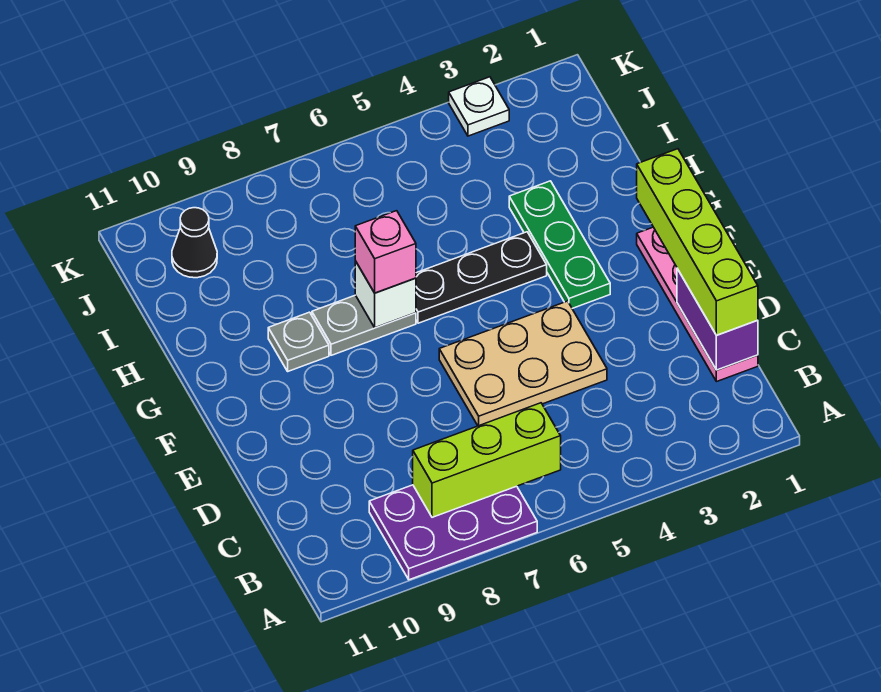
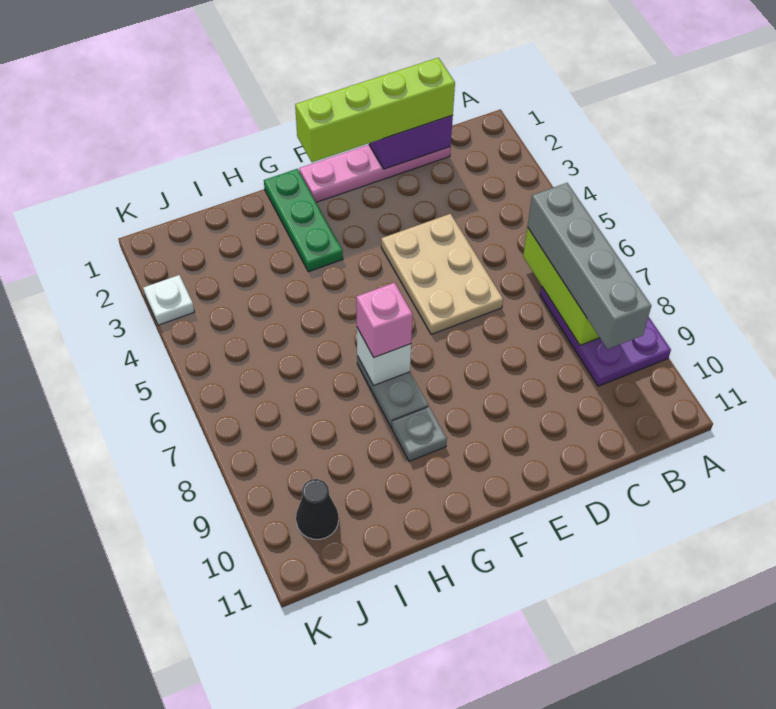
none -> grey brick B6:B9 level 3
green plate F3:H3 level 1 -> green plate G1:G3 level 1
black plate G4:G6 level 1 -> none

